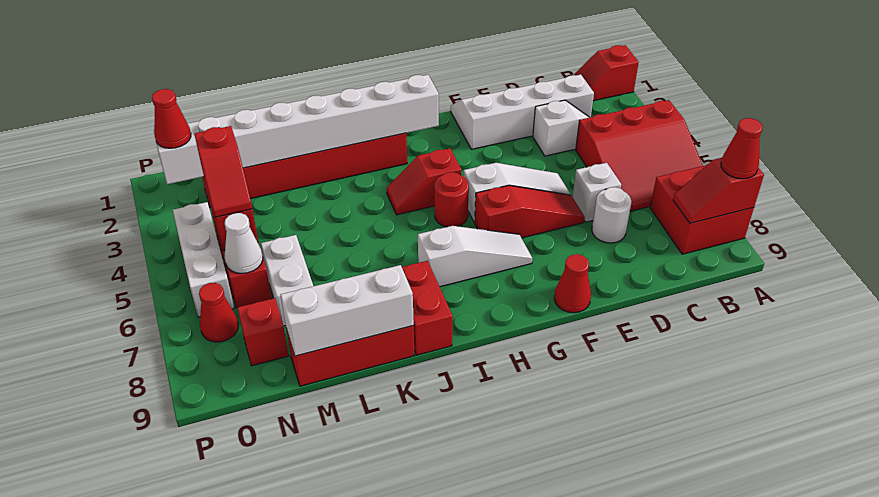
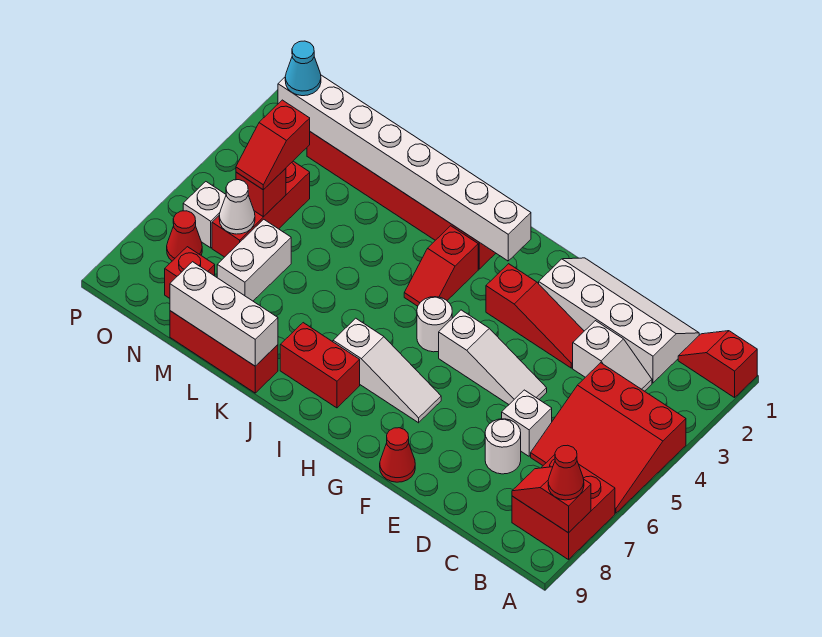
red slope E6:G6 level 1 top G -> red slope E3:G3 level 1 top G
red slope H4:I4 level 1 top H -> red slope I3:I4 level 1 top 3
red round brick H5 level 1 -> white round brick H5 level 1
red brick J8:J9 level 1 -> red brick I8:J8 level 1
red cone O2 level 3 -> cyan cone O2 level 3
white brick O4:O6 level 1 -> white brick O6 level 1

